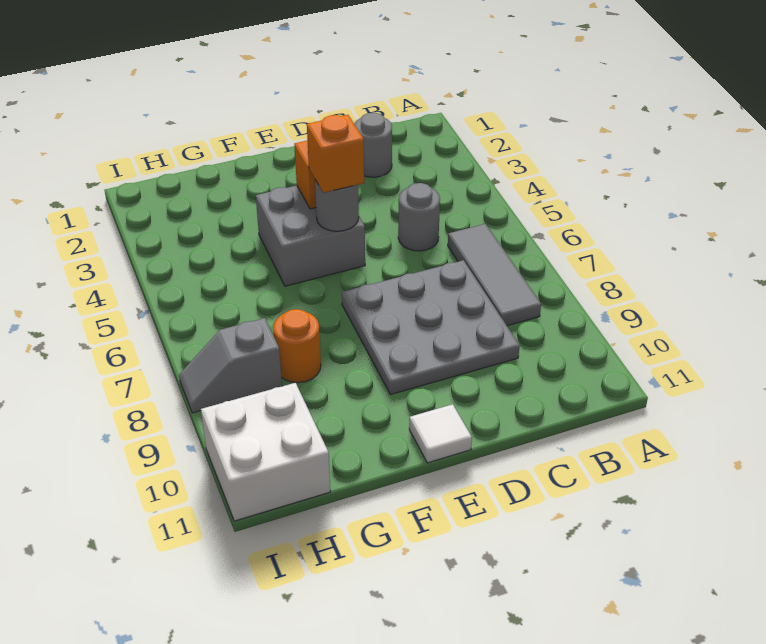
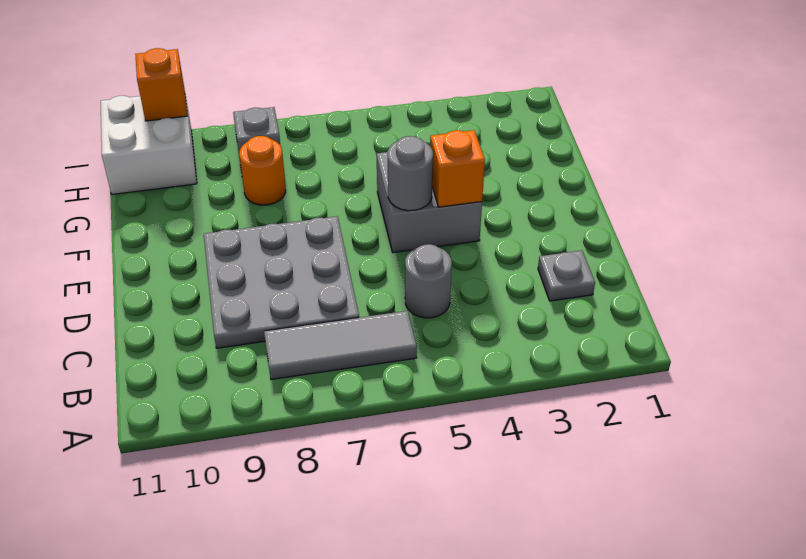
grey round brick C2 level 1 -> grey plate C2 level 1
orange brick E5 level 3 -> orange brick I10 level 2
white tile E11 level 1 -> none

